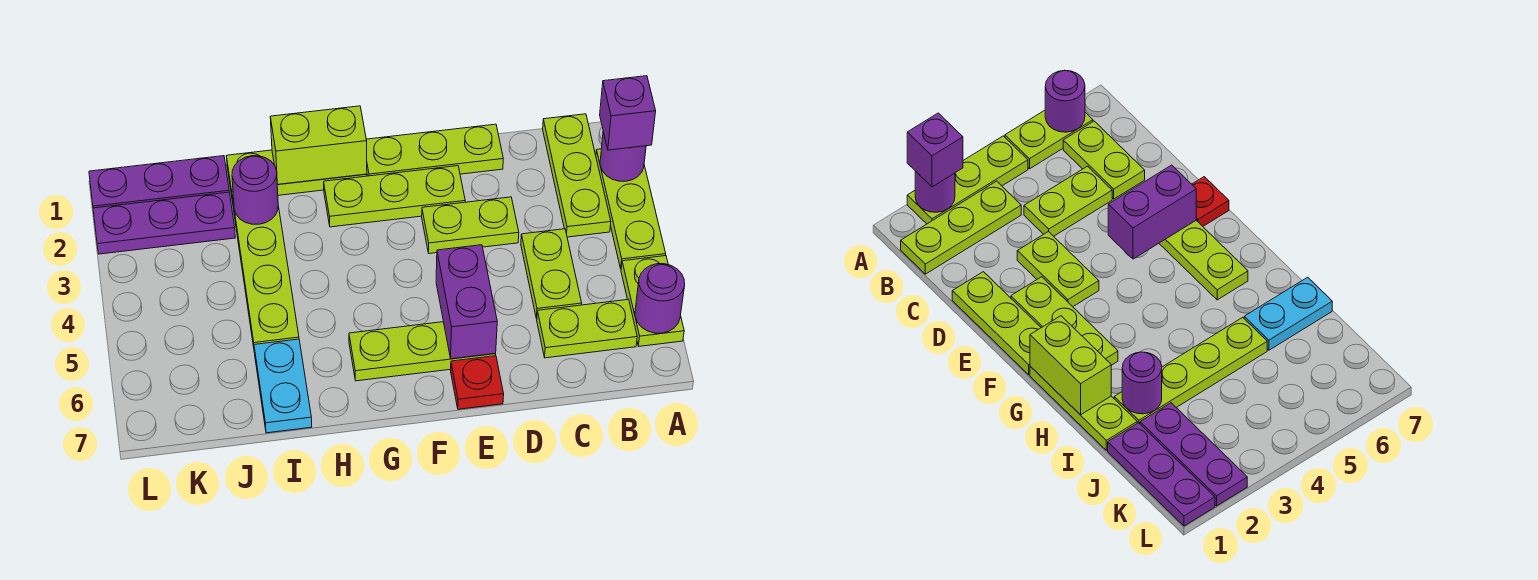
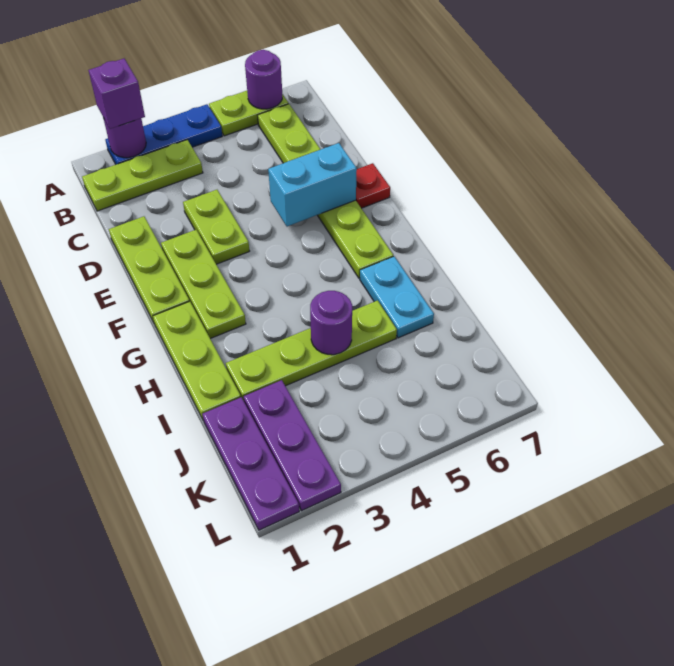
lime plate A2:A4 level 1 -> blue plate A2:A4 level 1
lime plate C4:C5 level 1 -> none
purple brick E5:E6 level 2 -> cyan brick E5:E6 level 2
lime brick G1:H1 level 2 -> none
purple round brick I2 level 2 -> purple round brick I4 level 2
cyan plate I6:I7 level 1 -> cyan plate H6:I6 level 1

